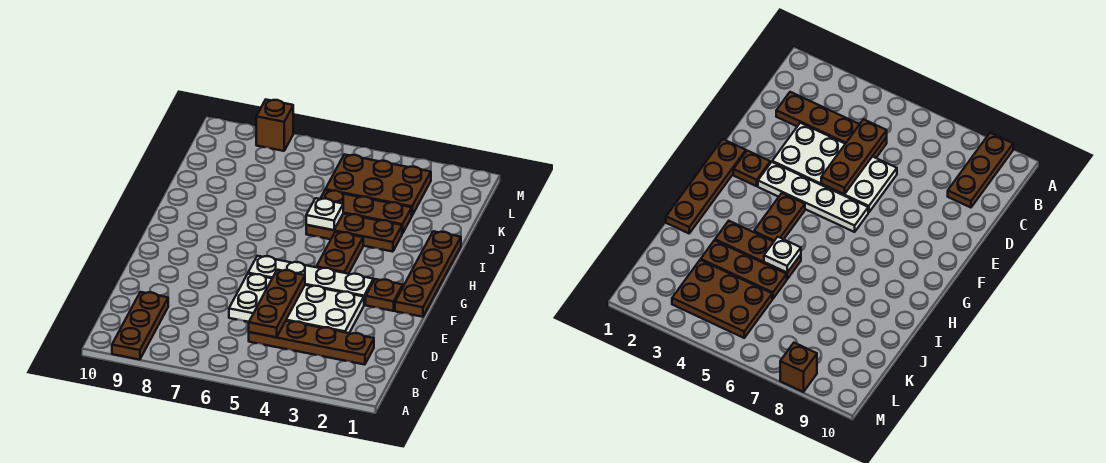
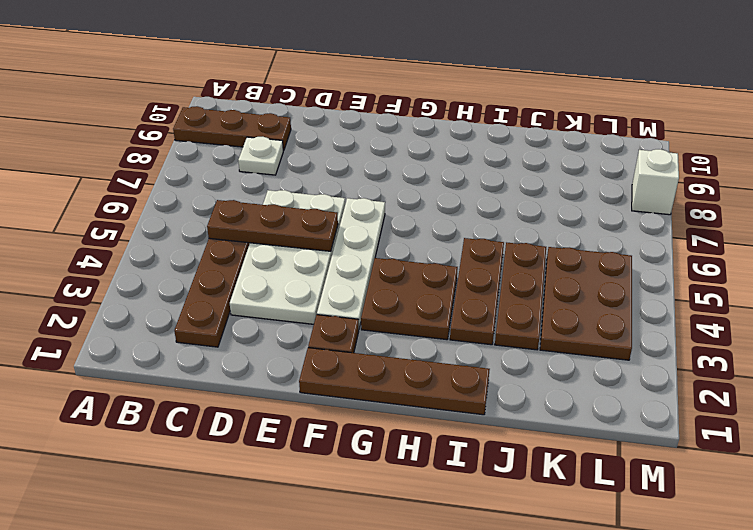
brown plate G4:H4 level 1 -> brown plate G3:H4 level 1
white plate I5 level 2 -> white plate C8 level 1
brown brick M8 level 1 -> white brick M8 level 1

